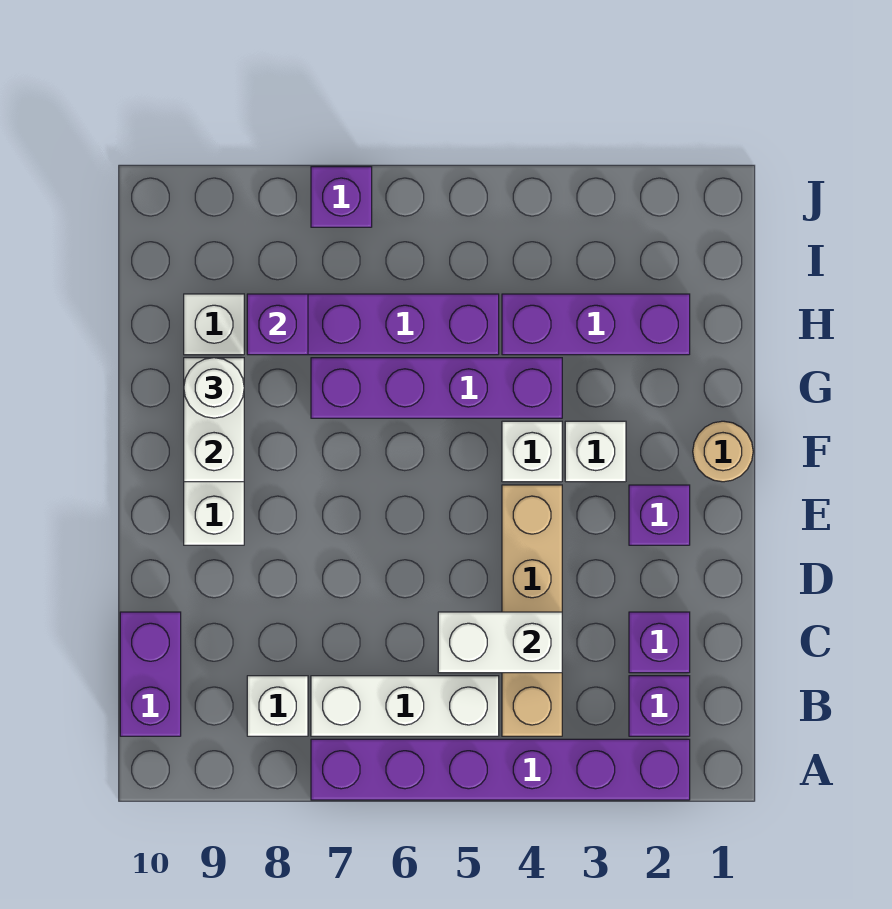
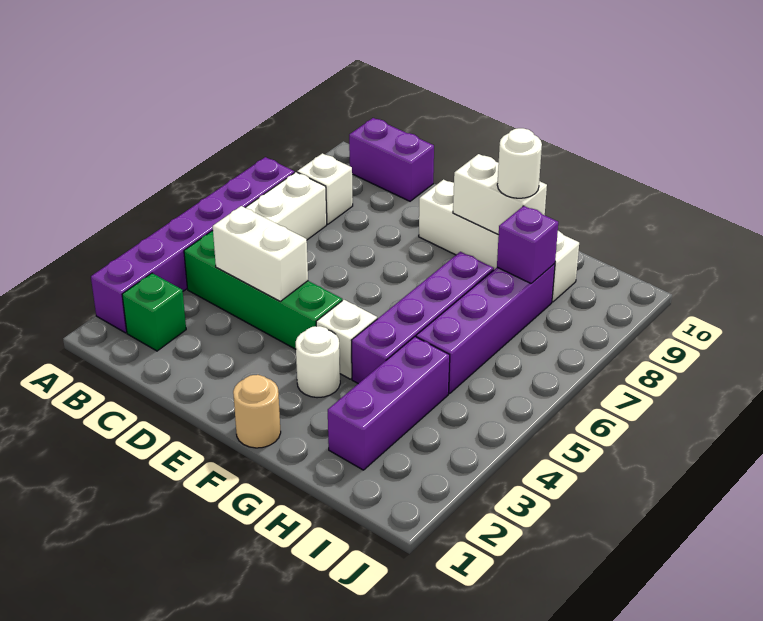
purple brick B2 level 1 -> green brick B2 level 1
tan brick B4:E4 level 1 -> green brick B4:E4 level 1
purple brick C2 level 1 -> none
white brick C4:C5 level 2 -> white brick C4:D4 level 2
purple brick E2 level 1 -> none
white brick F3 level 1 -> white round brick F3 level 1
purple brick J7 level 1 -> none

